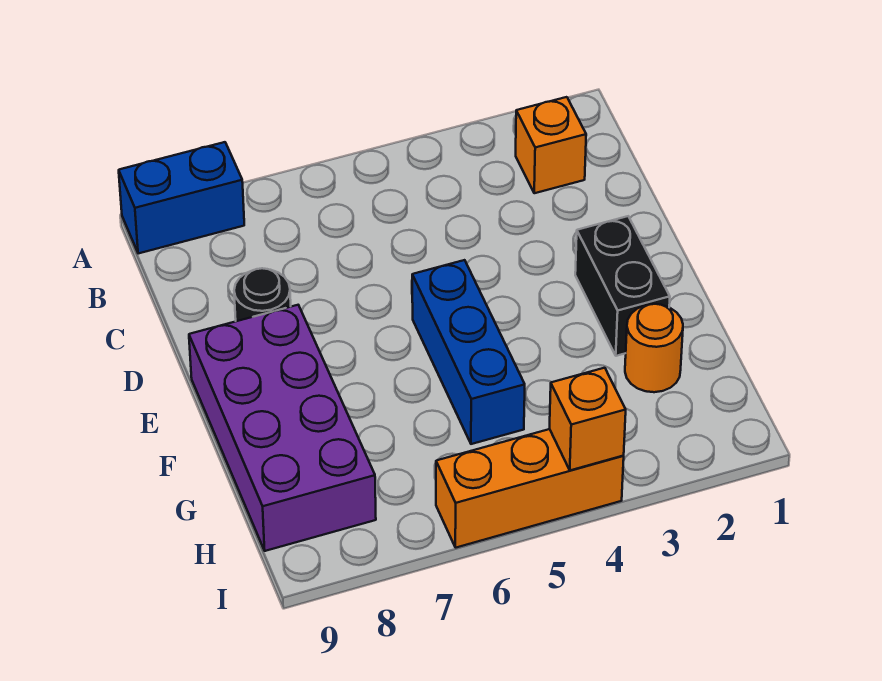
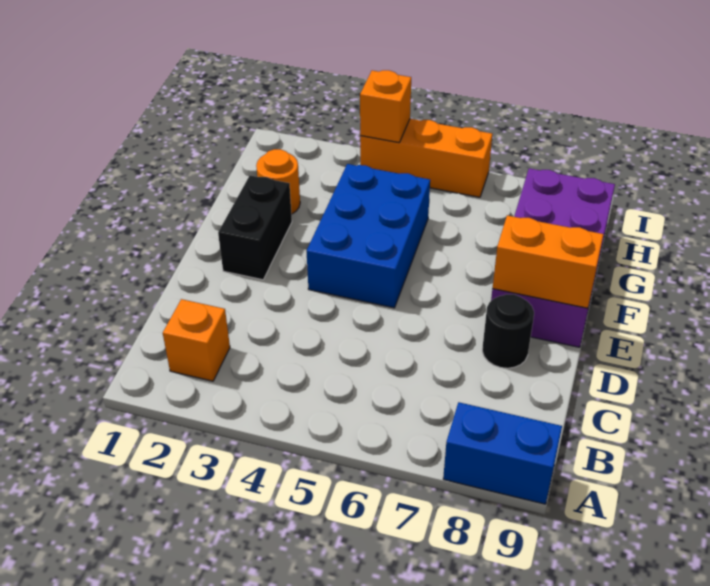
blue brick E5:G5 level 1 -> blue brick E4:G5 level 1
none -> orange brick E8:E9 level 2

